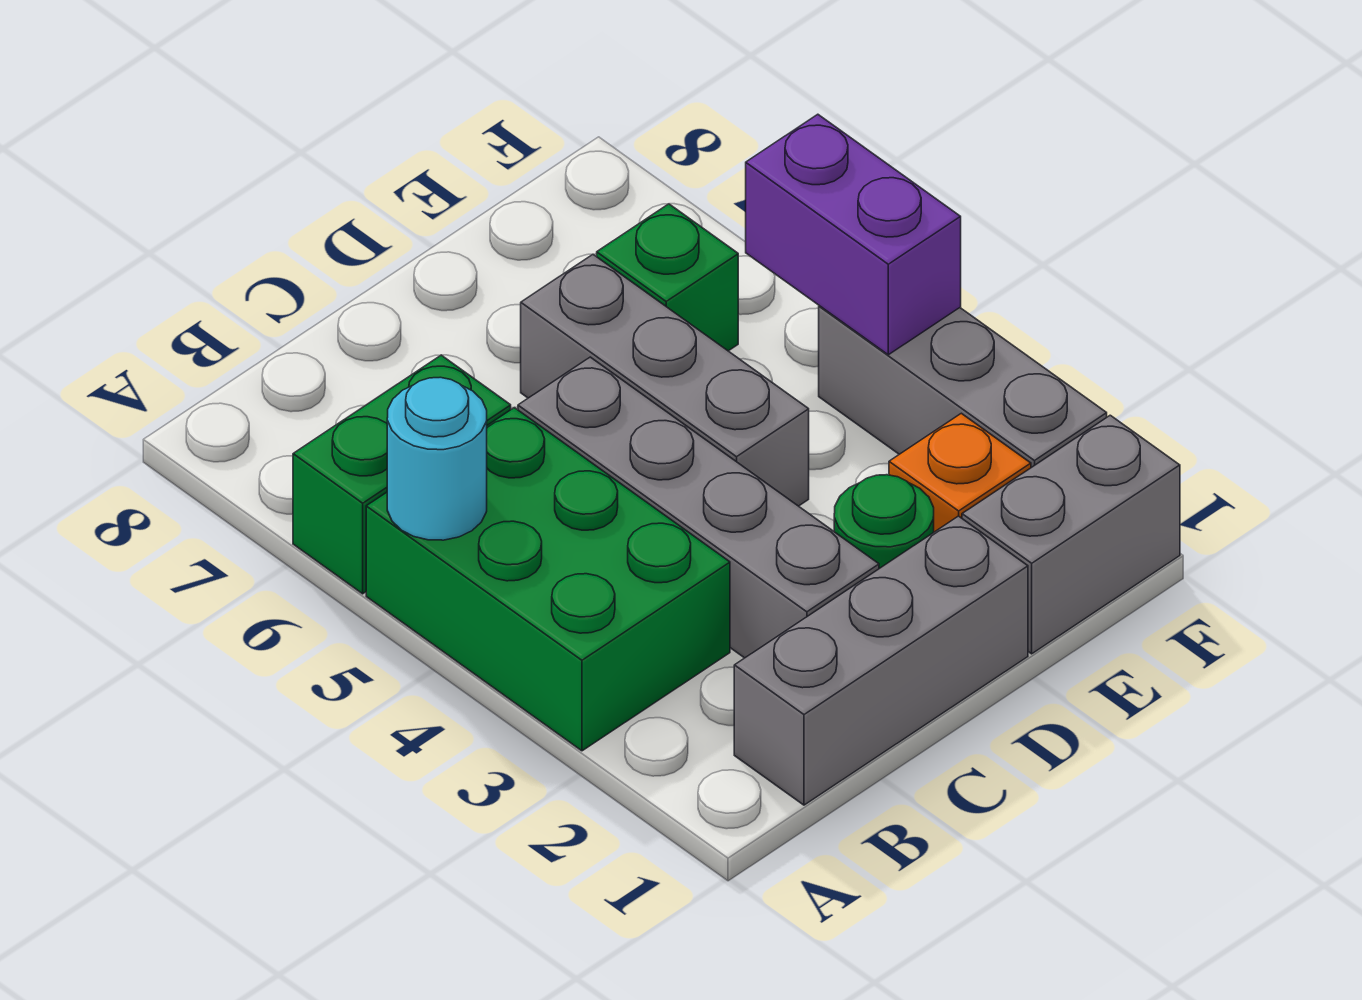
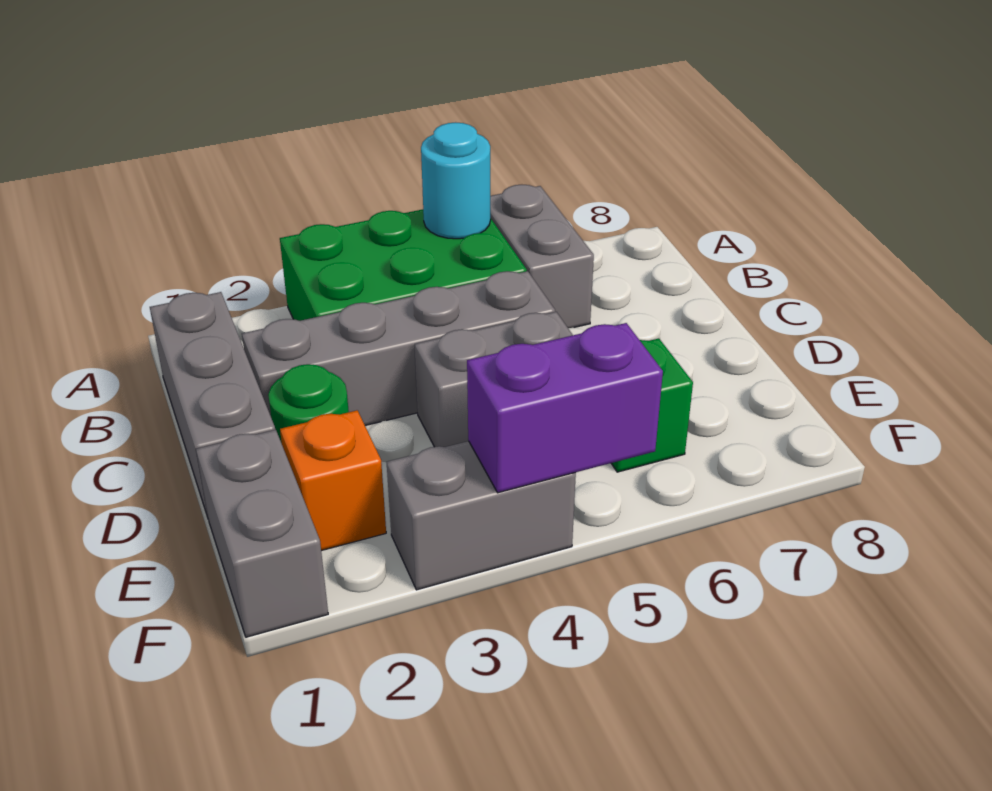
green brick A6:B6 level 1 -> grey brick A6:B6 level 1
grey brick D4:D6 level 1 -> grey brick D4:D5 level 1
grey brick F2:F4 level 1 -> grey brick F3:F4 level 1

